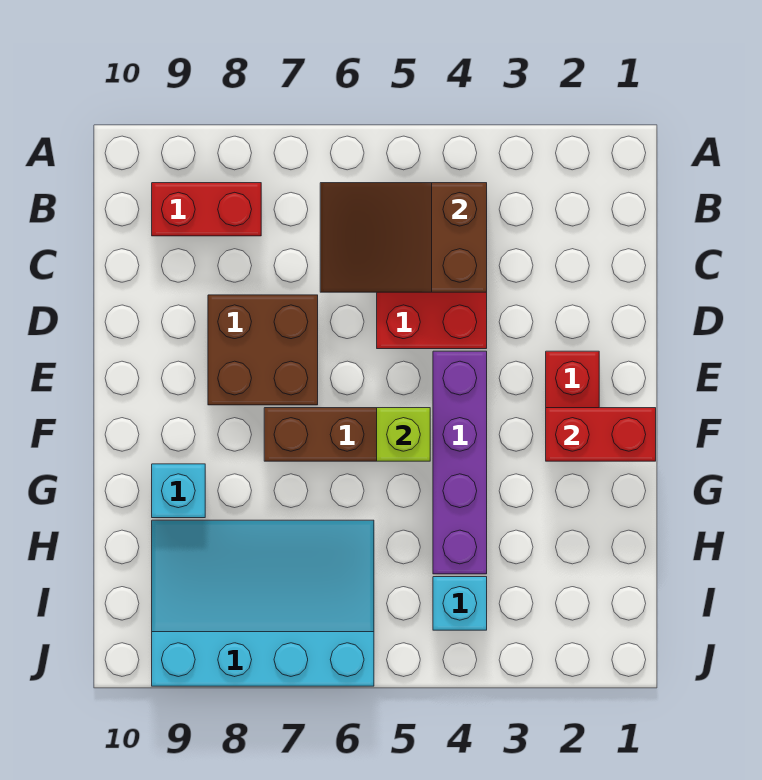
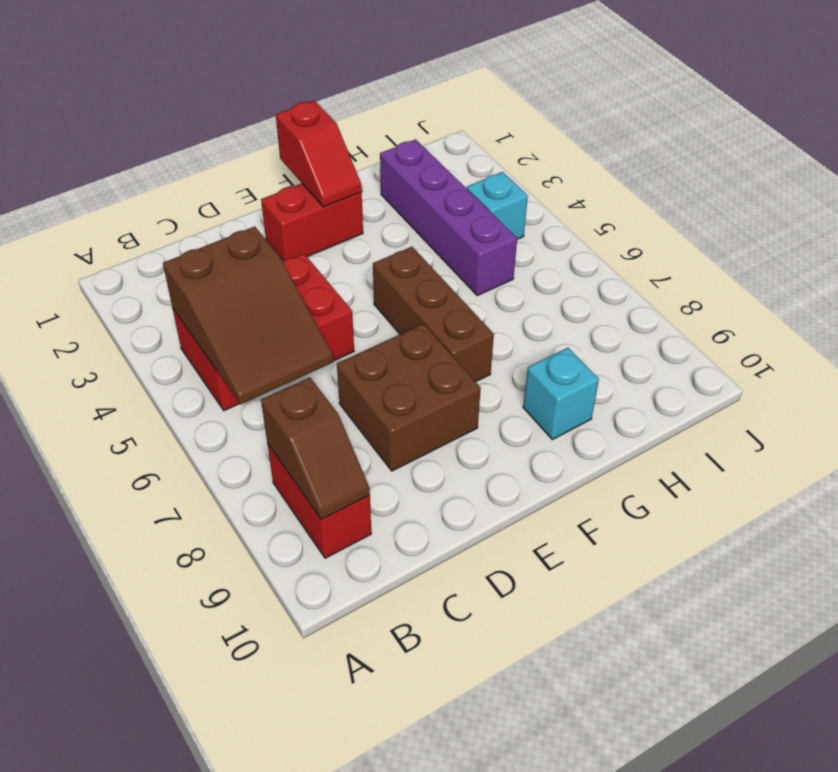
none -> brown slope B8:B9 level 2 top 8
purple brick E4:H4 level 1 -> purple brick H2:H5 level 1
red brick F1:F2 level 2 -> red slope F1:F2 level 2 top 1
lime brick F5 level 2 -> none
cyan slope H6:J9 level 1 top J -> none

